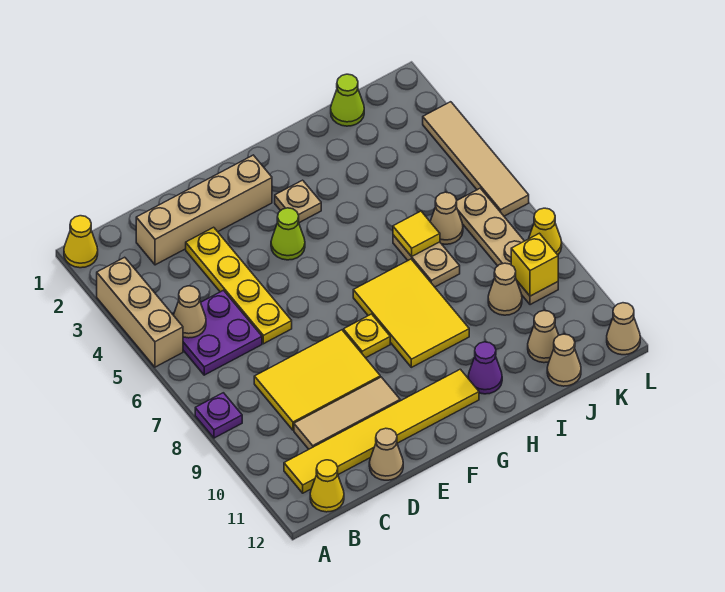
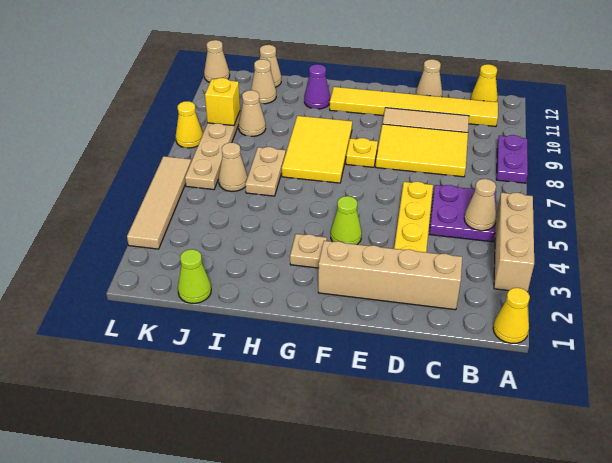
purple plate A8 level 1 -> purple plate A8:A9 level 1
yellow tile I6 level 2 -> none

